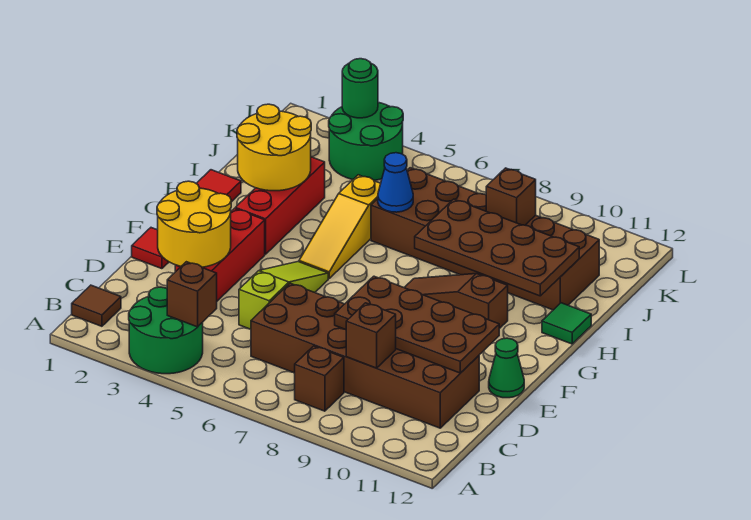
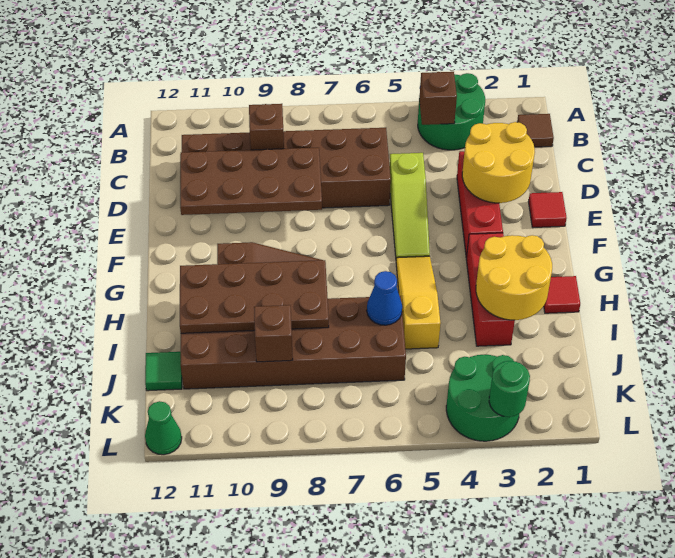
brown brick B8 level 1 -> none
green cone E12 level 1 -> green cone L12 level 1
green tile H12 level 1 -> green tile J12 level 1

